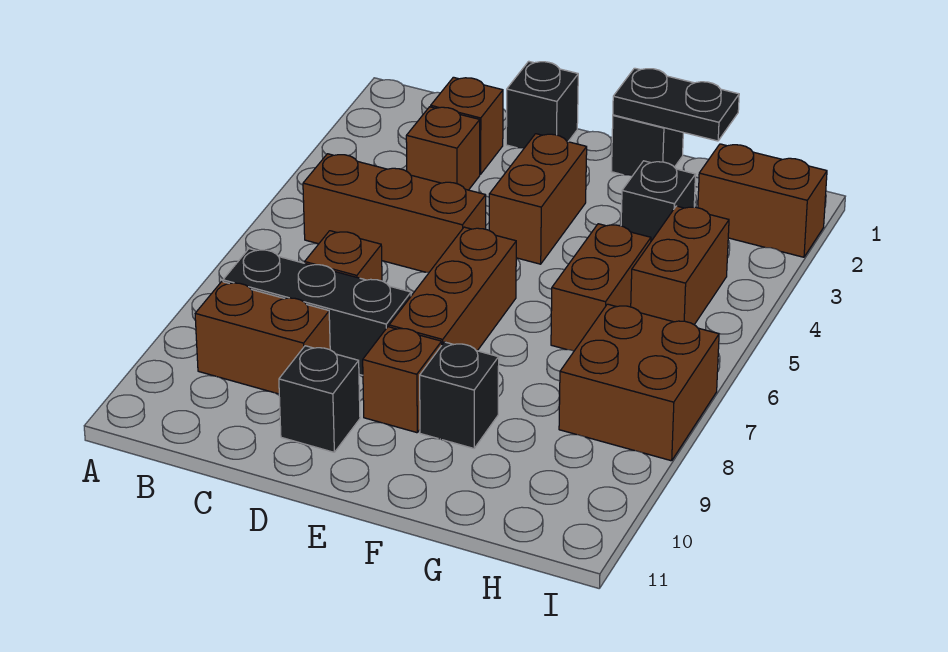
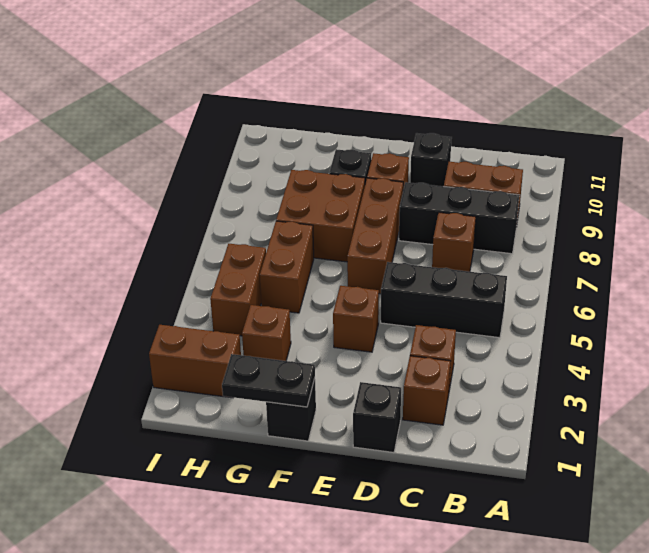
brown brick B5:D5 level 1 -> black brick B5:D5 level 1
brown brick E3:E4 level 1 -> brown brick E4 level 1
black brick G3 level 1 -> brown brick G3 level 1
brown brick H7:I8 level 1 -> brown brick F7:G8 level 1

